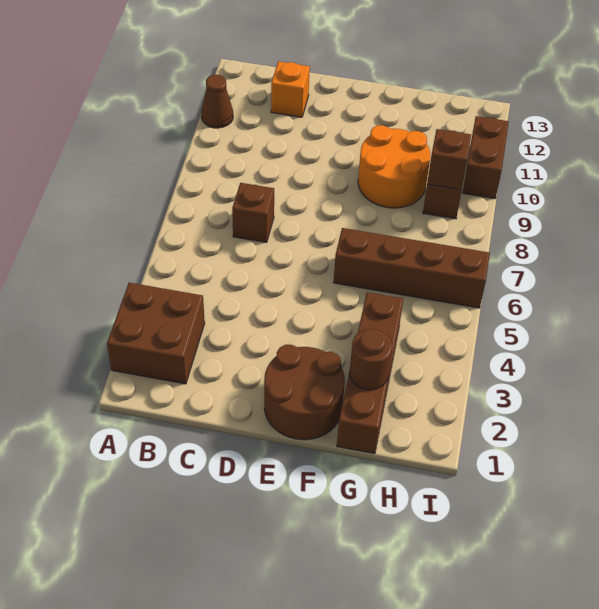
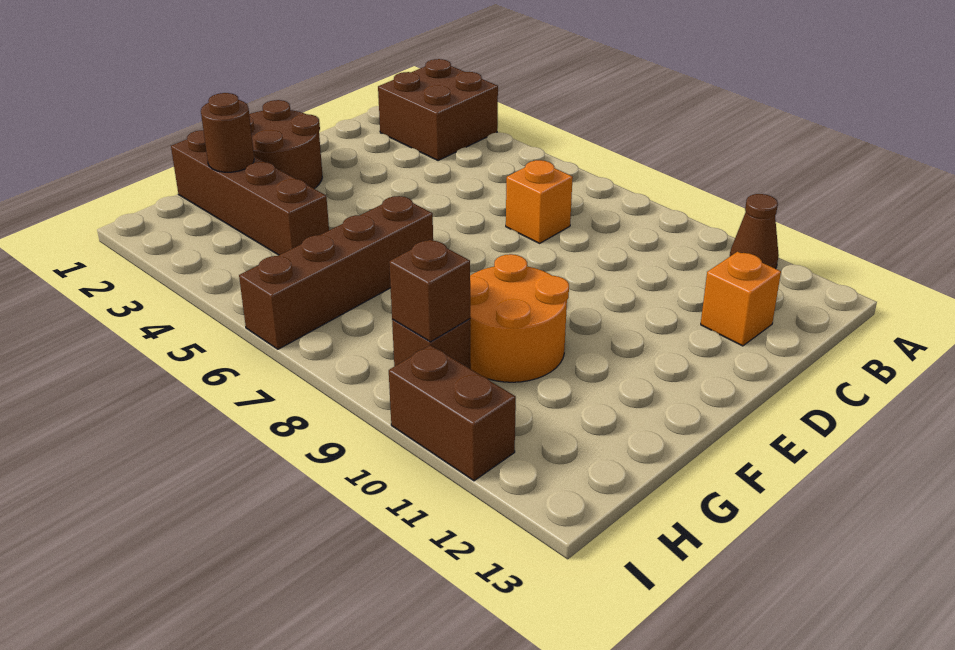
brown brick C7 level 1 -> orange brick C7 level 1

